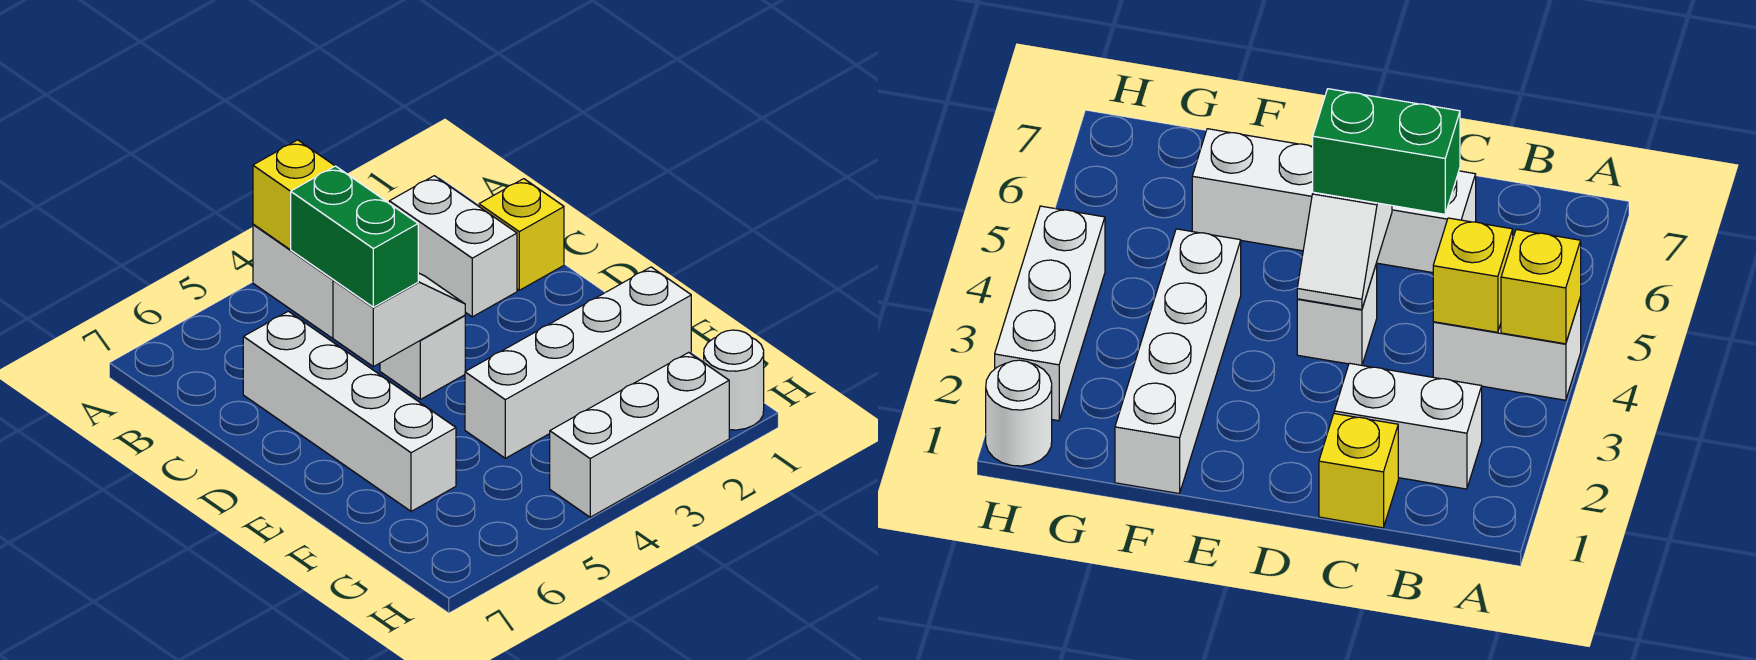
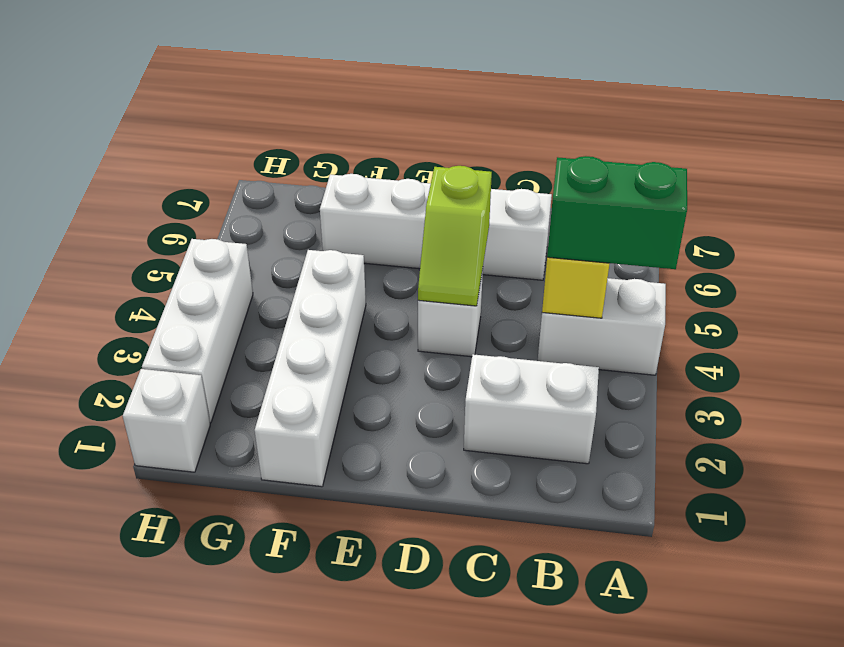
yellow brick A4 level 2 -> none
yellow brick C1 level 1 -> none
green brick C5:D5 level 3 -> green brick A4:B4 level 3
white slope D4:D5 level 2 top 5 -> lime slope D4:D5 level 2 top 5
white round brick H1 level 1 -> white brick H1 level 1

